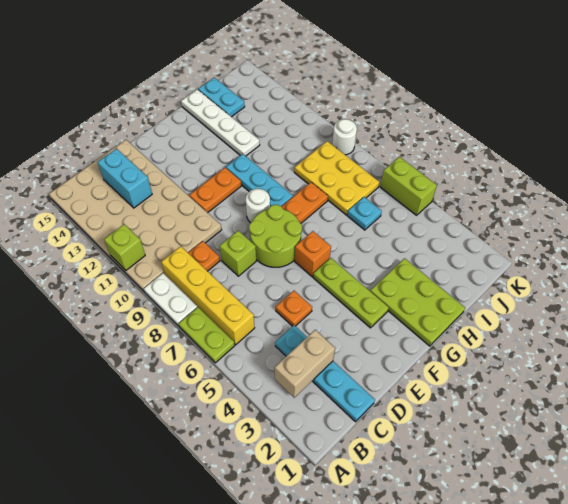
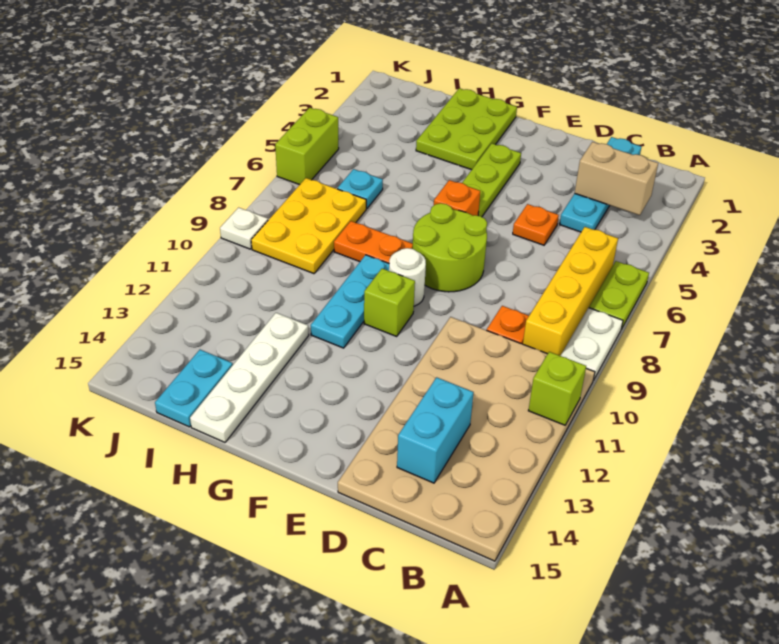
lime brick D8 level 1 -> lime brick F10 level 1
orange plate E11:F11 level 1 -> none
white round brick K9 level 1 -> white plate K9 level 1

